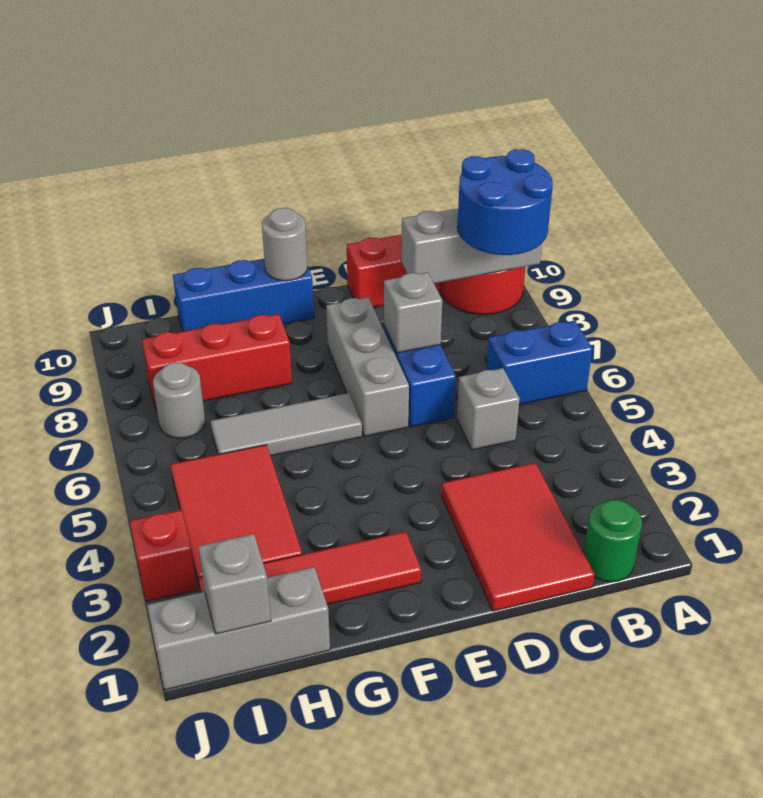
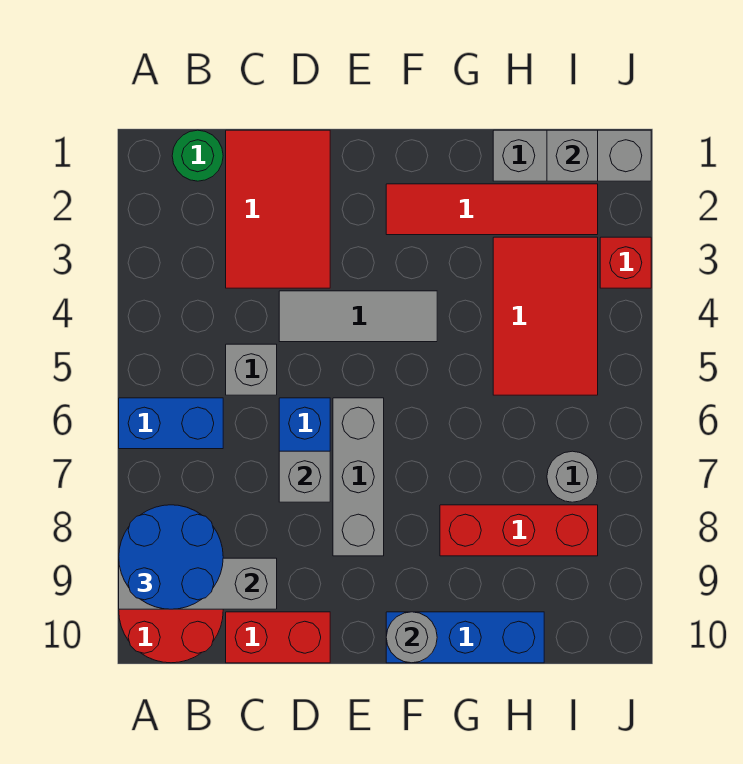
grey tile F6:H6 level 1 -> grey tile D4:F4 level 1

